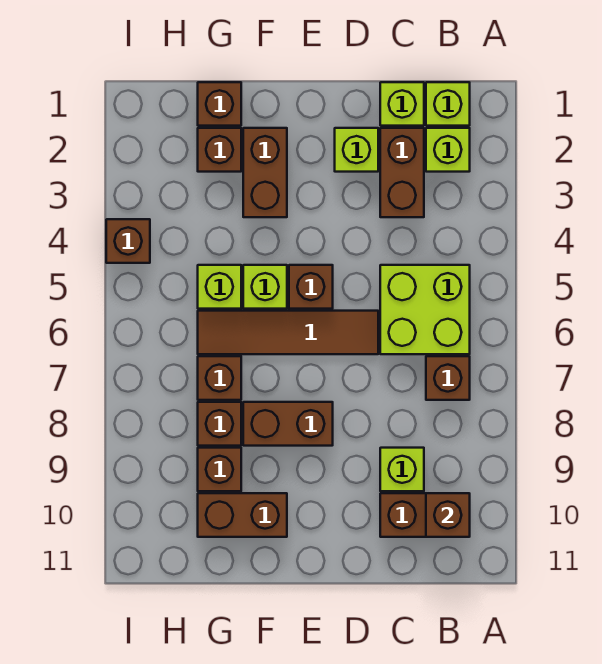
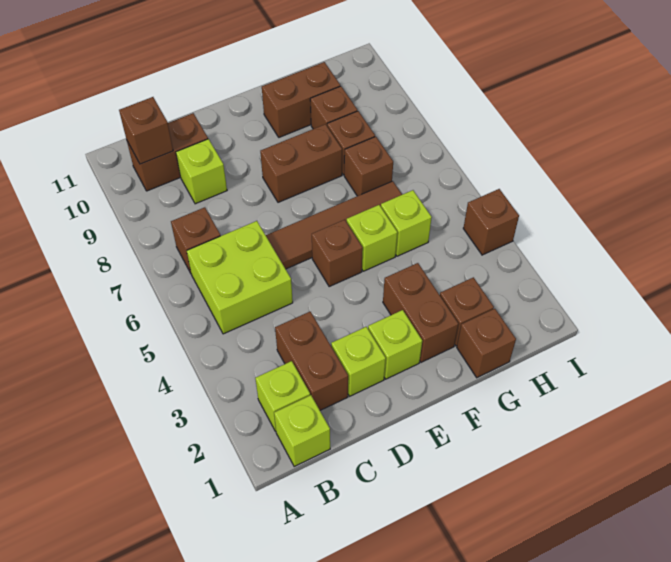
lime brick C1 level 1 -> lime brick E2 level 1

